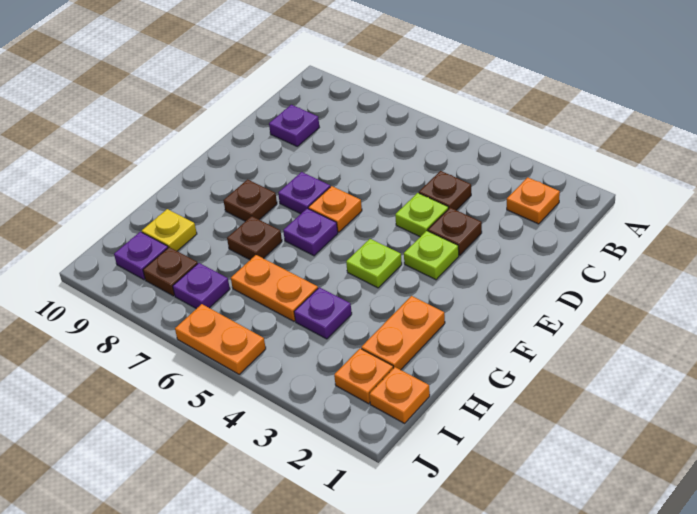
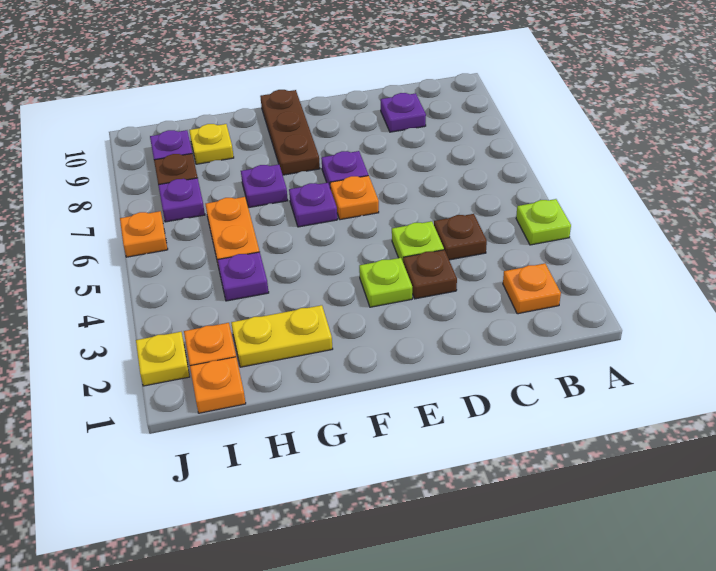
lime plate F4 level 1 -> lime plate A4 level 1
brown plate F8 level 1 -> brown plate F8:F10 level 1
orange plate G2:H2 level 1 -> yellow plate G2:H2 level 1
brown plate G7 level 1 -> purple plate G7 level 1
none -> yellow plate J2 level 1
orange plate J5:J6 level 1 -> orange plate J6 level 1

